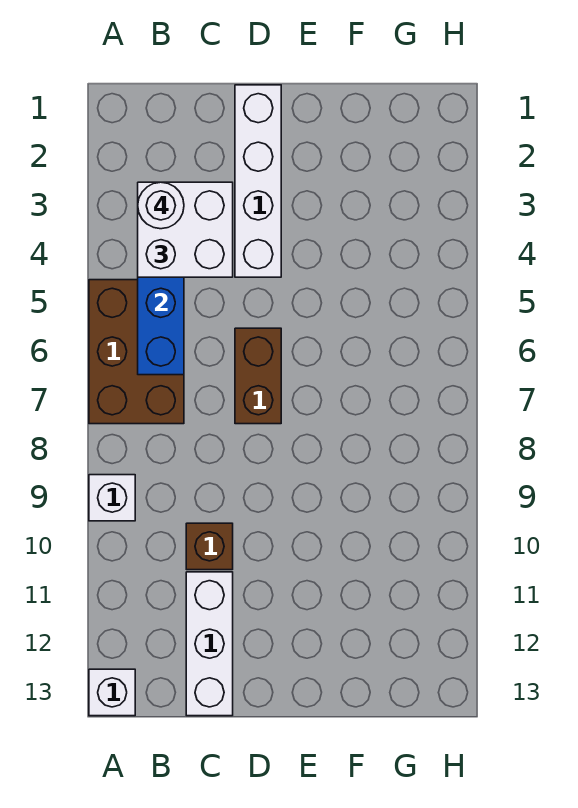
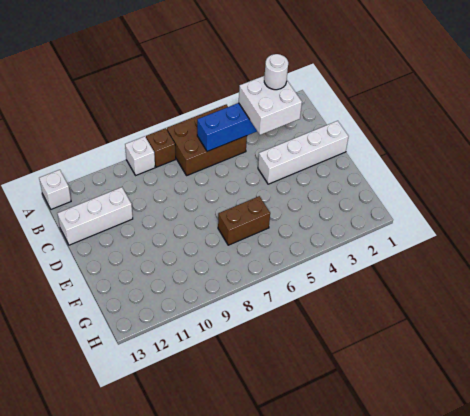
brown brick C10 level 1 -> brown brick A8 level 1
brown brick D6:D7 level 1 -> brown brick F6:F7 level 1

